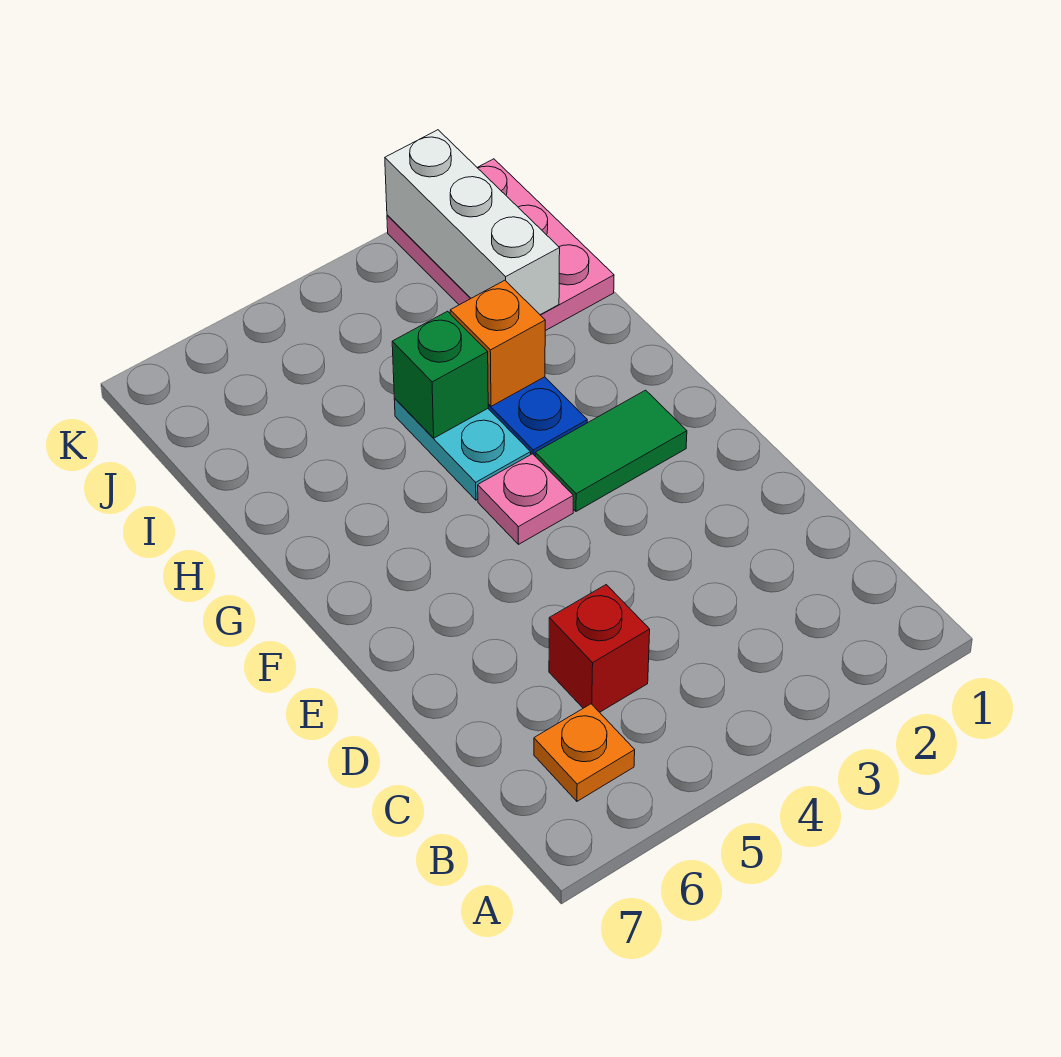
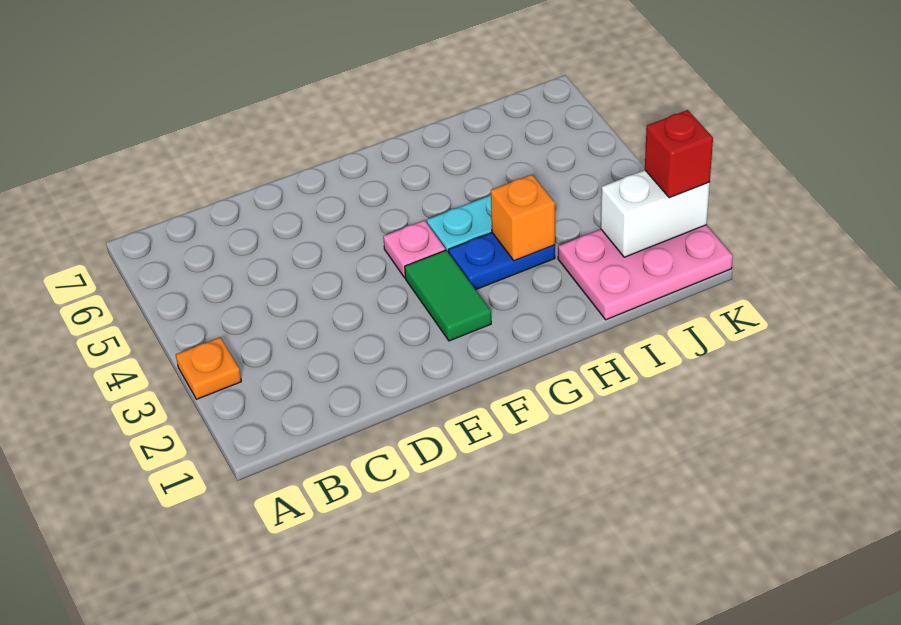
orange plate B6 level 1 -> orange plate A3 level 1
red brick C5 level 1 -> red brick K2 level 3
green brick H4 level 2 -> none
white brick I2:K2 level 2 -> white brick J2:K2 level 2

